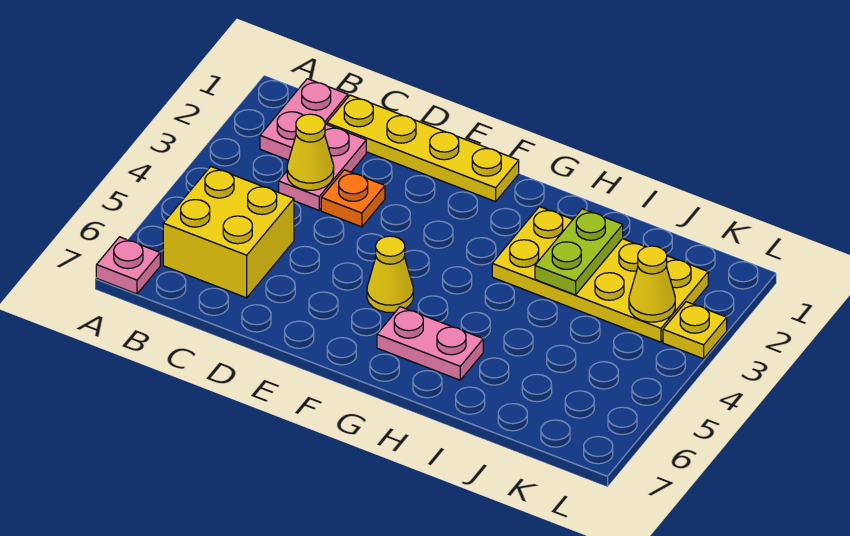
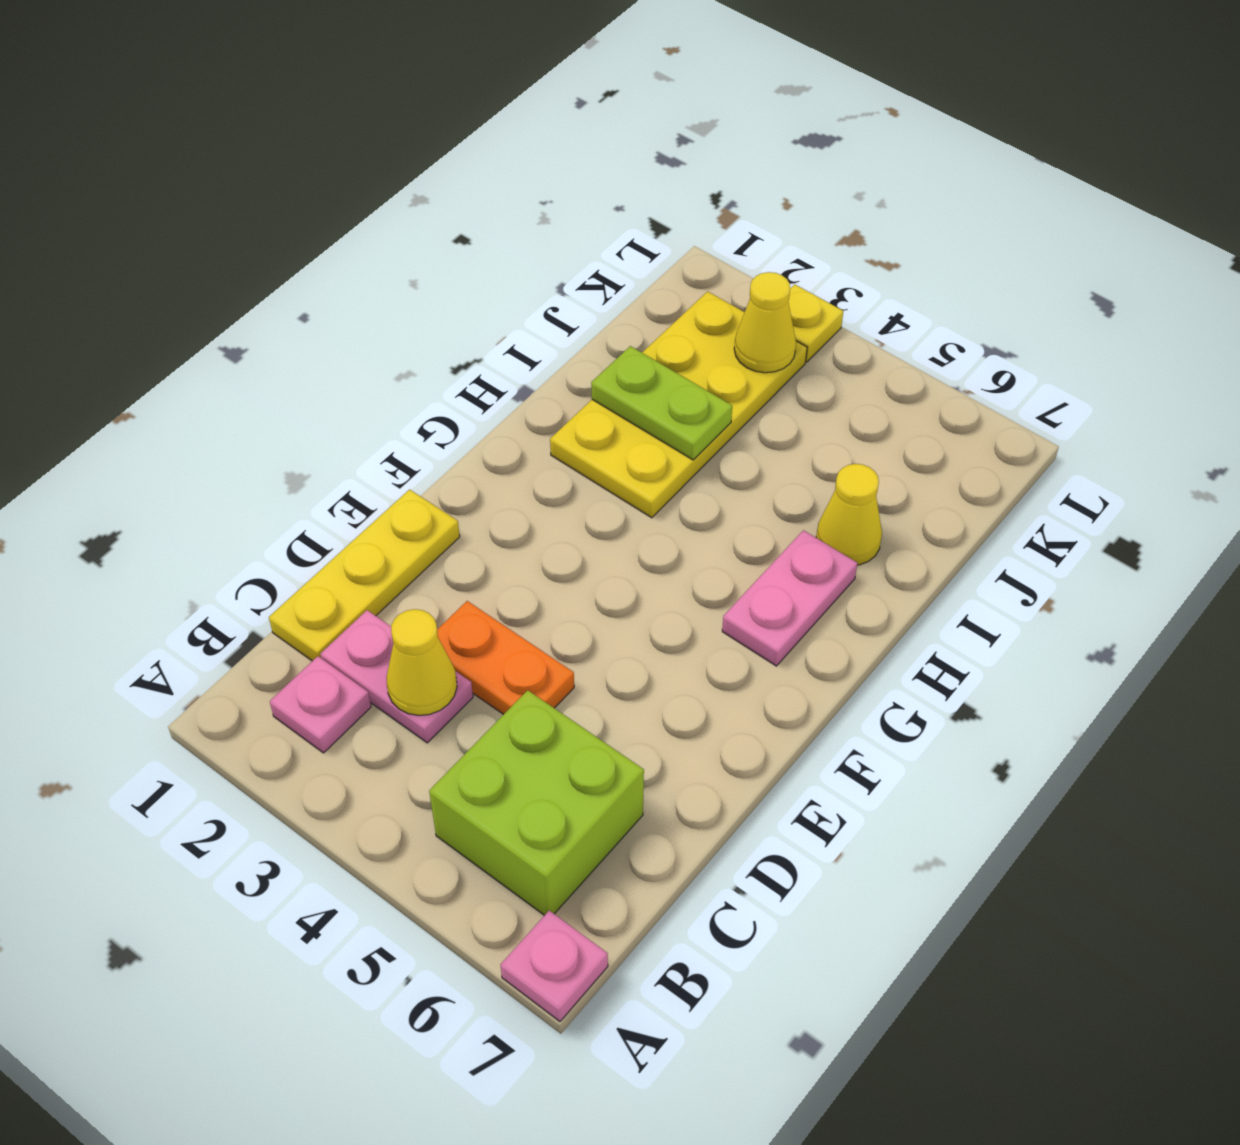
pink plate B1:B2 level 1 -> pink plate B2 level 1
yellow brick B5:C6 level 1 -> lime brick B5:C6 level 1
yellow plate C1:F1 level 1 -> yellow plate C1:E1 level 1
orange plate D3 level 1 -> orange plate D3:D4 level 1
yellow cone F5 level 1 -> yellow cone I6 level 1

